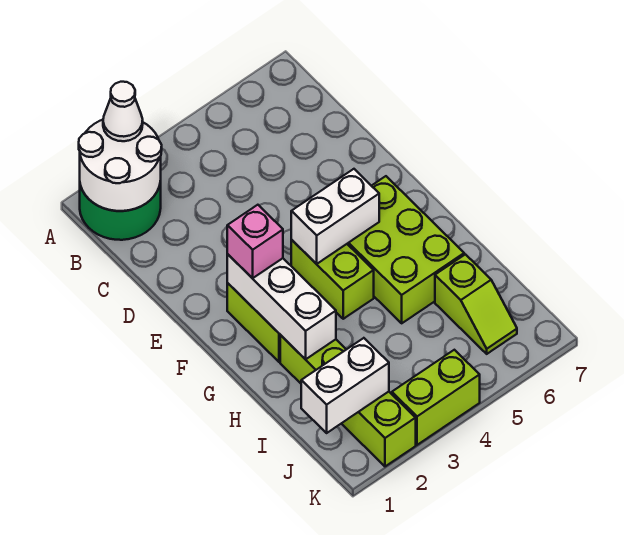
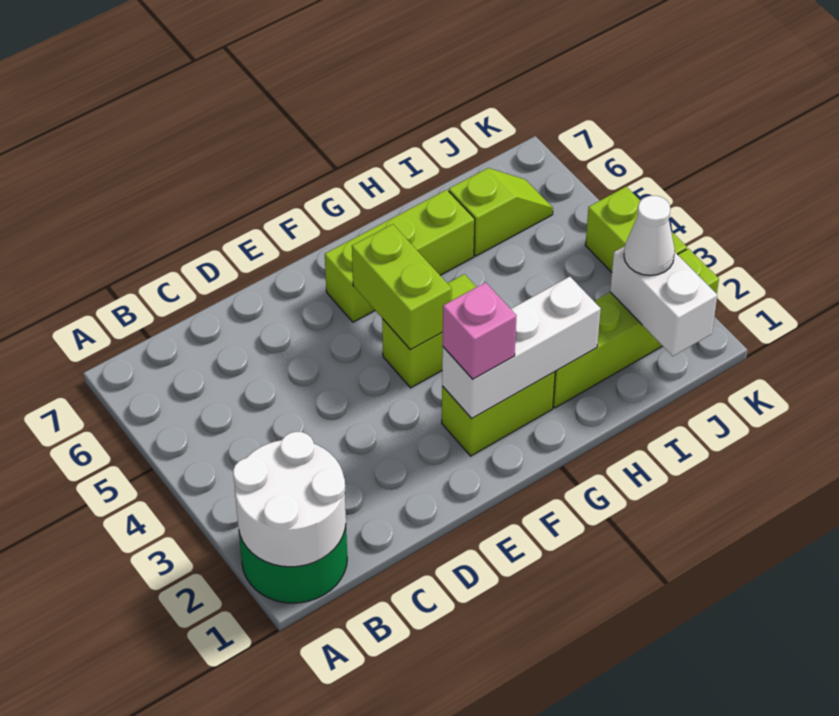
white cone A2 level 3 -> white cone J2 level 3
white brick F4:F5 level 2 -> lime brick F4:F5 level 2
lime brick F5:H6 level 1 -> lime brick F6:H6 level 1

